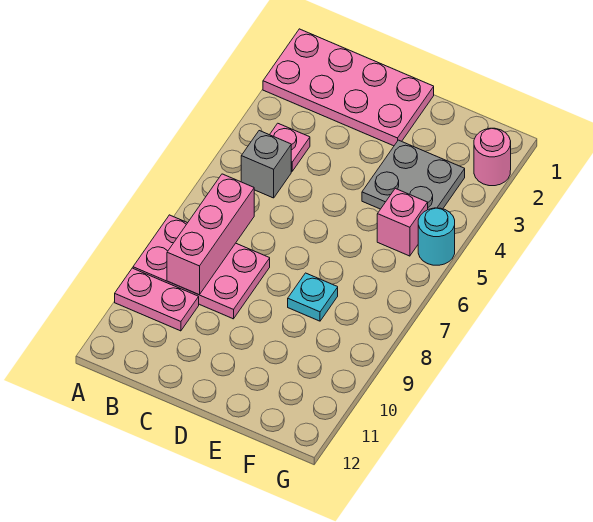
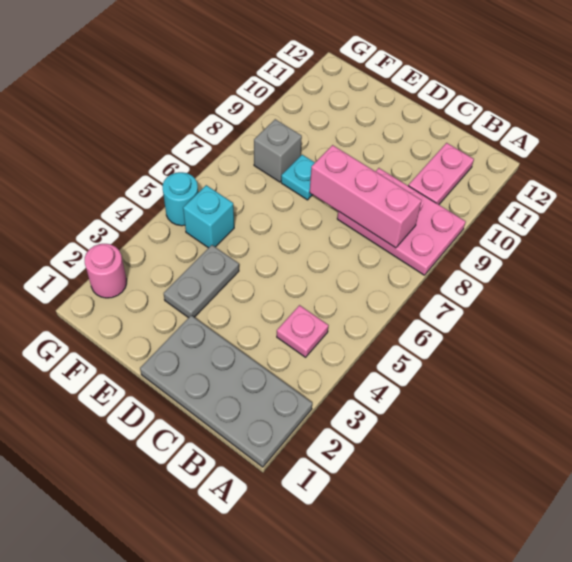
pink plate A1:D2 level 1 -> grey plate A1:D2 level 1
pink plate A10:B10 level 1 -> pink plate B10:B11 level 1
grey brick B5 level 1 -> grey brick F8 level 1
pink brick B7:B9 level 2 -> pink brick B8:D8 level 2
grey plate E3:F4 level 1 -> grey plate E3:E4 level 1
pink brick F5 level 1 -> cyan brick F5 level 1

